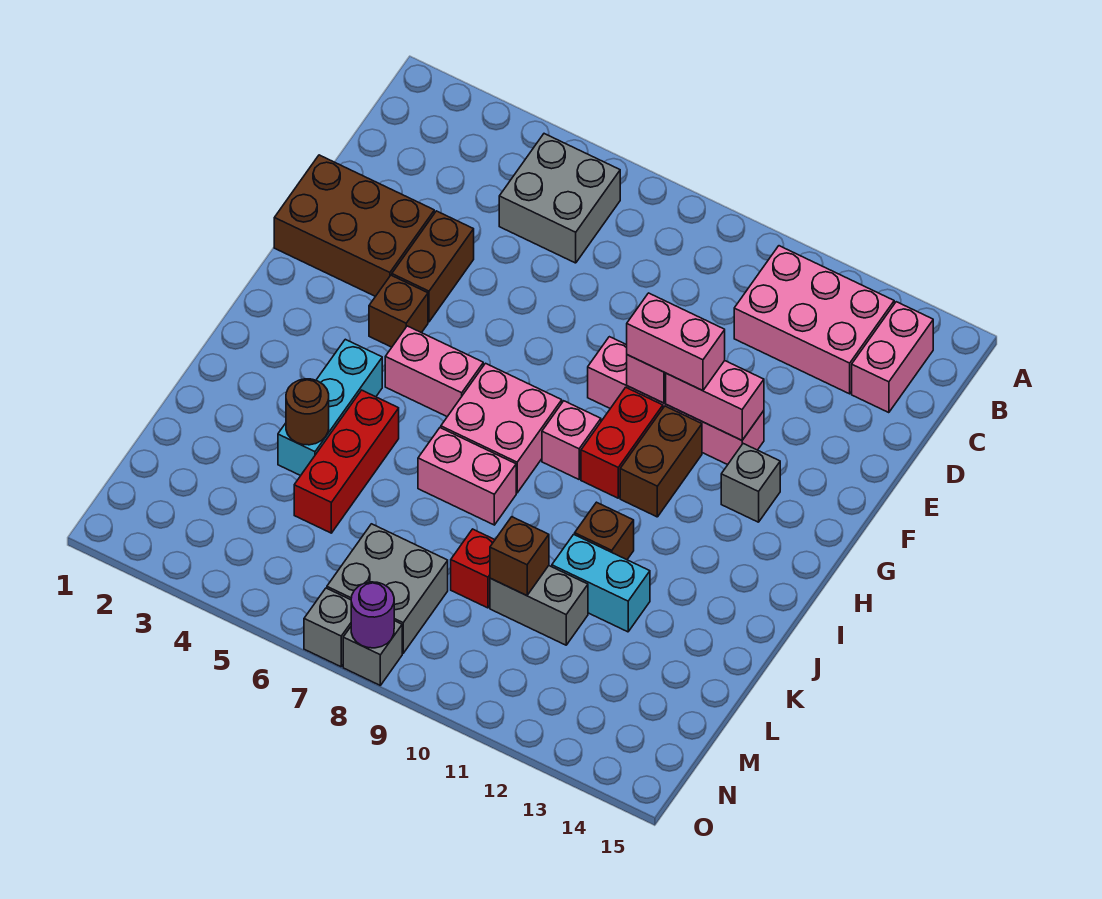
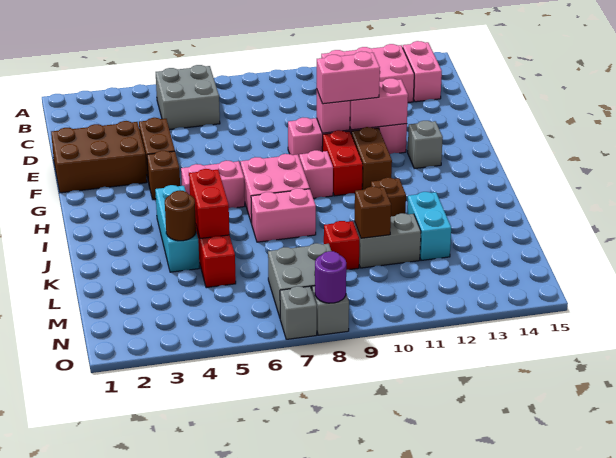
none -> red brick J5:K5 level 2
cyan brick K11:K12 level 1 -> cyan brick K12:L12 level 1

